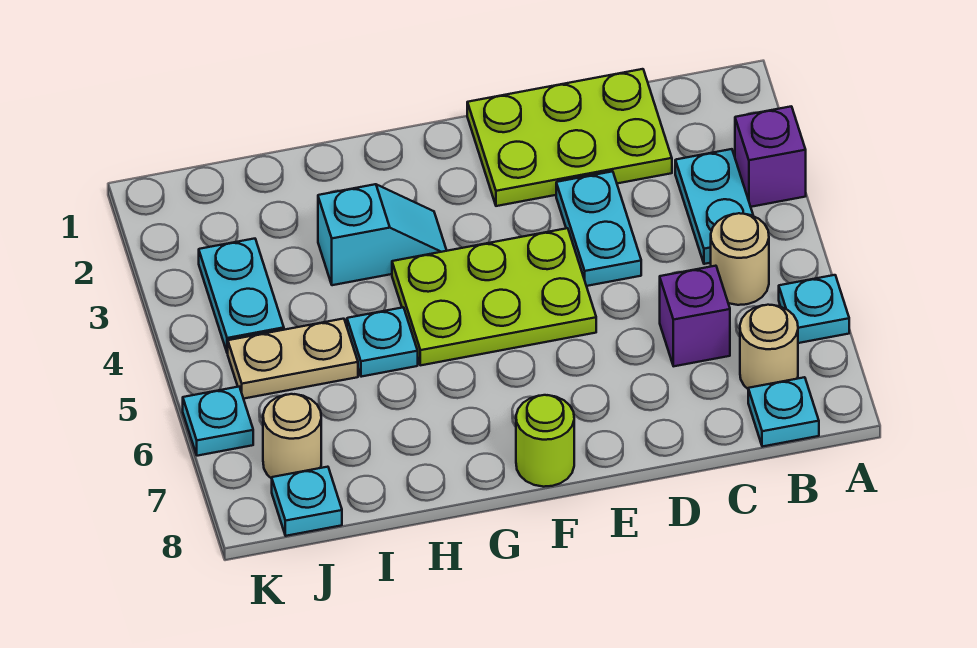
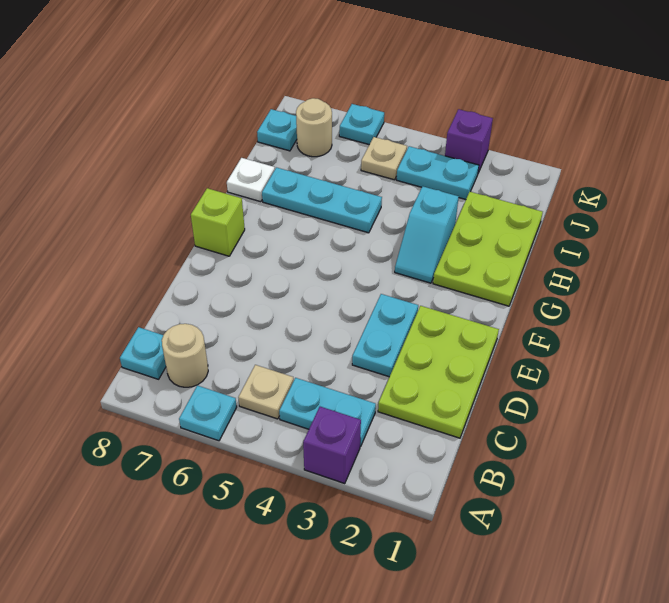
tan round brick B5 level 1 -> tan plate B5 level 1
purple brick C6 level 1 -> purple brick K3 level 1
cyan plate D3:D4 level 1 -> cyan plate D3:E3 level 1
lime plate E4:G5 level 1 -> lime plate G1:I2 level 1
lime round brick F8 level 1 -> lime brick F8 level 1
cyan plate H5 level 1 -> cyan plate H5:H7 level 1
none -> white plate H8 level 1
tan plate I5:J5 level 1 -> tan plate J5 level 1

